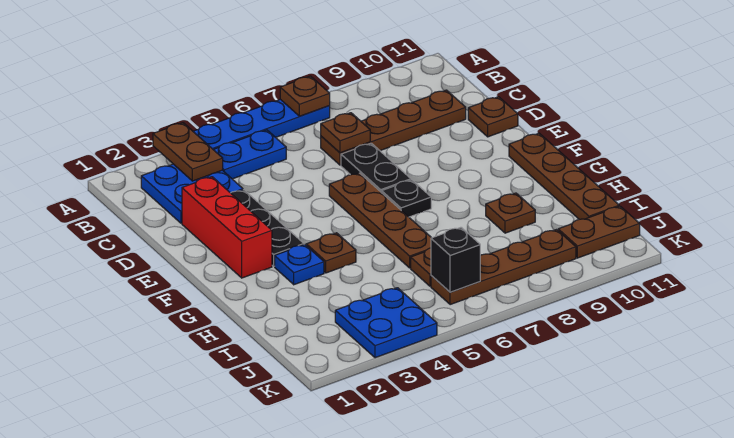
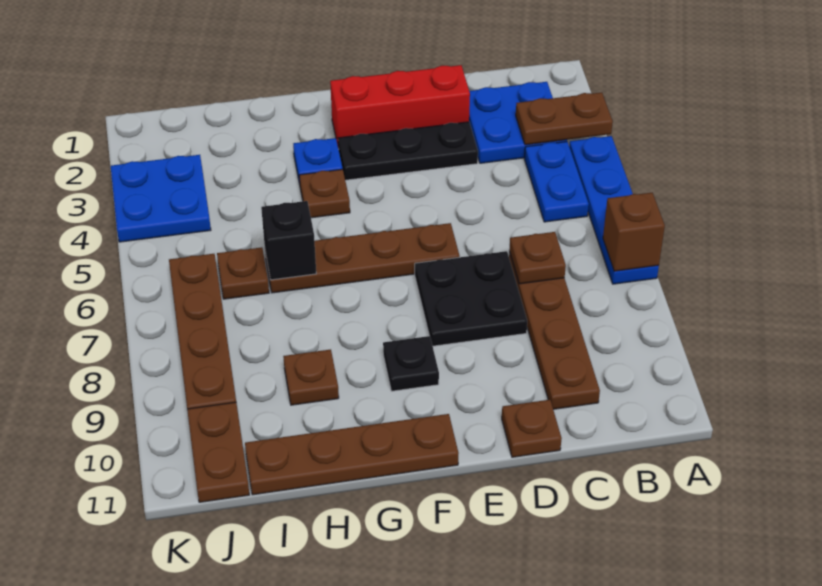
brown plate A7 level 2 -> brown brick A7 level 2
black plate D7:E7 level 1 -> black plate D7:E8 level 1
black plate F7 level 1 -> black plate F9 level 1
black brick J6 level 2 -> black brick H6 level 2

